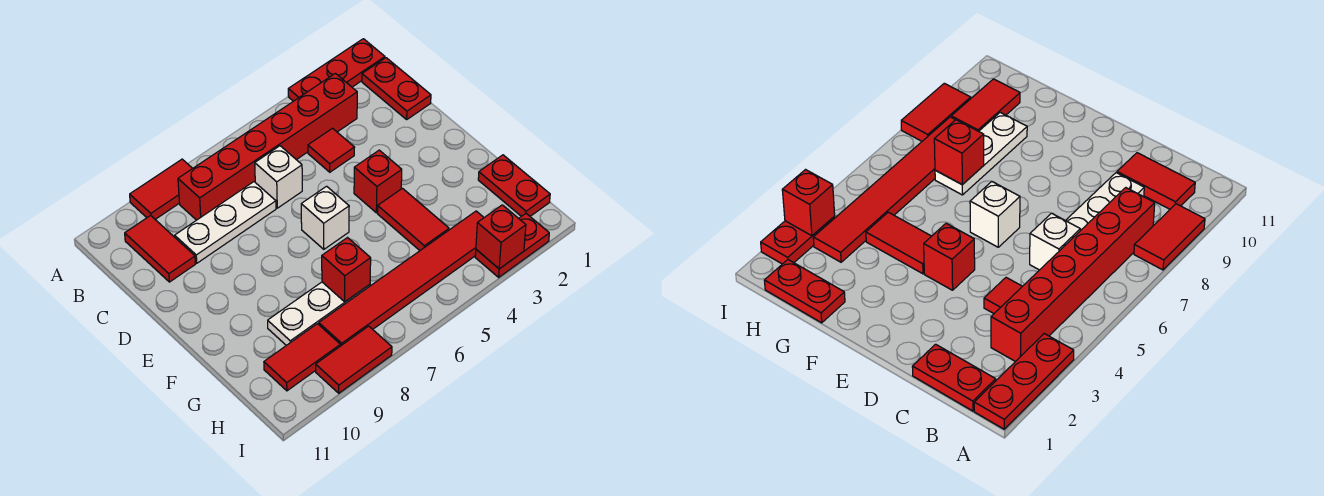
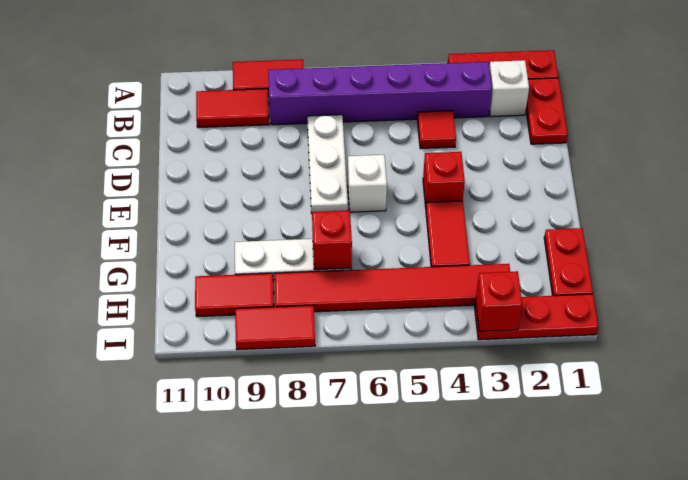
red brick B3:B8 level 1 -> purple brick B3:B8 level 1
red tile B10:C10 level 1 -> red tile B9:B10 level 1
white brick C6 level 1 -> white brick B2 level 1
white plate C7:C9 level 1 -> white plate C7:E7 level 1
red plate I2:I3 level 1 -> red plate I1:I3 level 1

